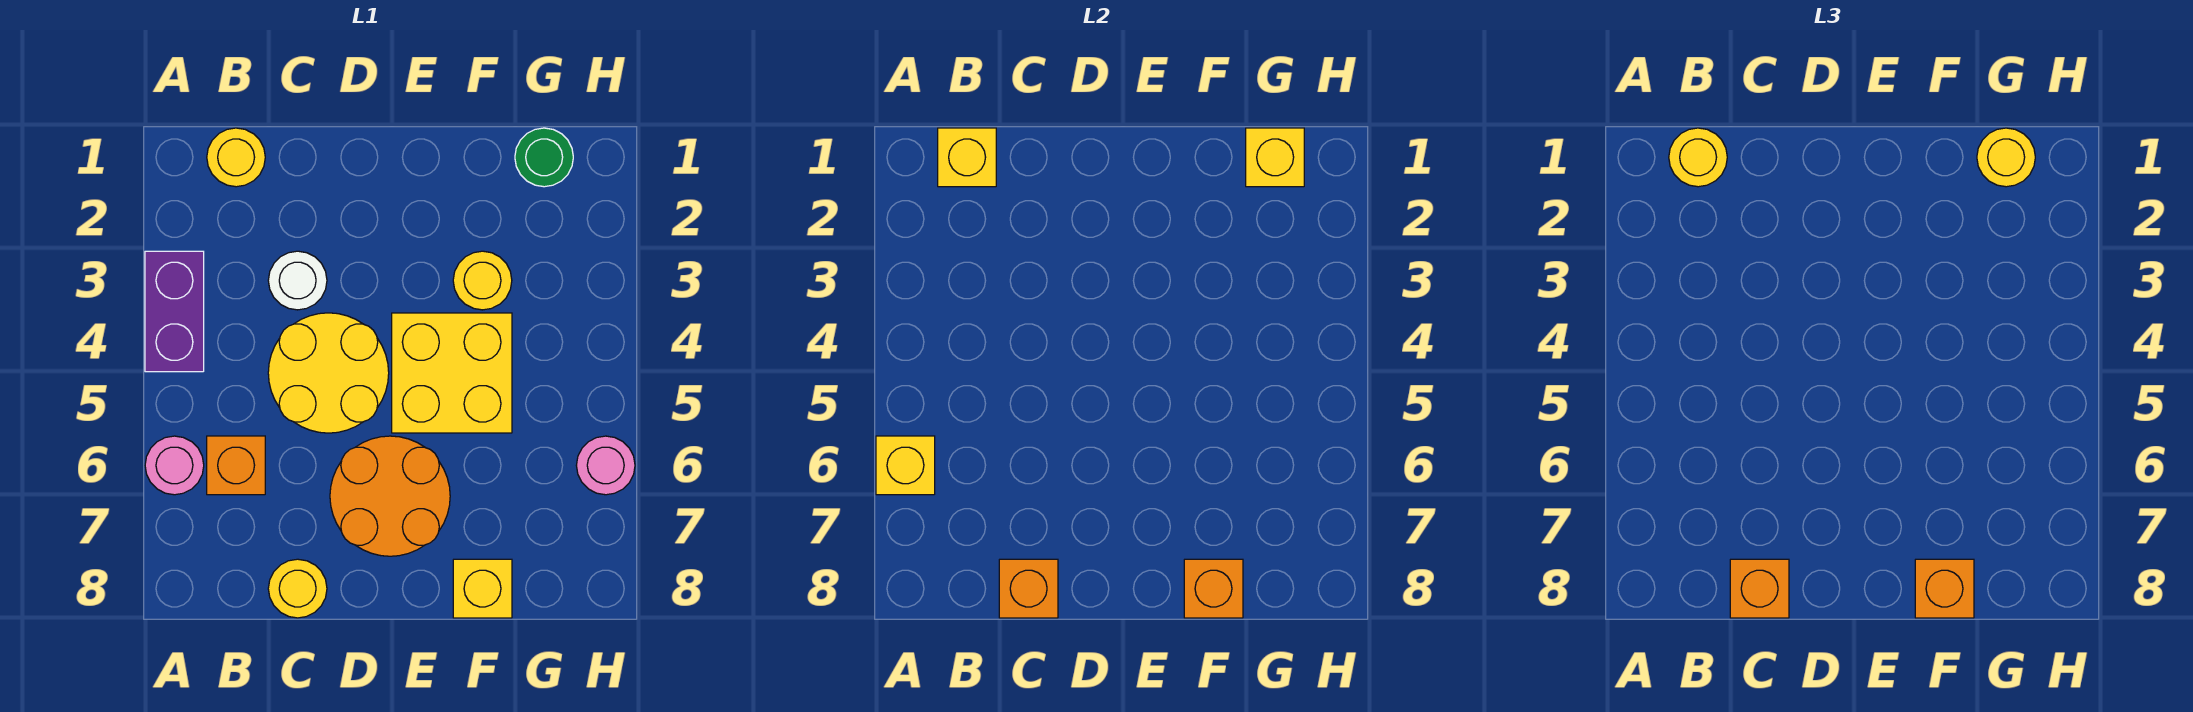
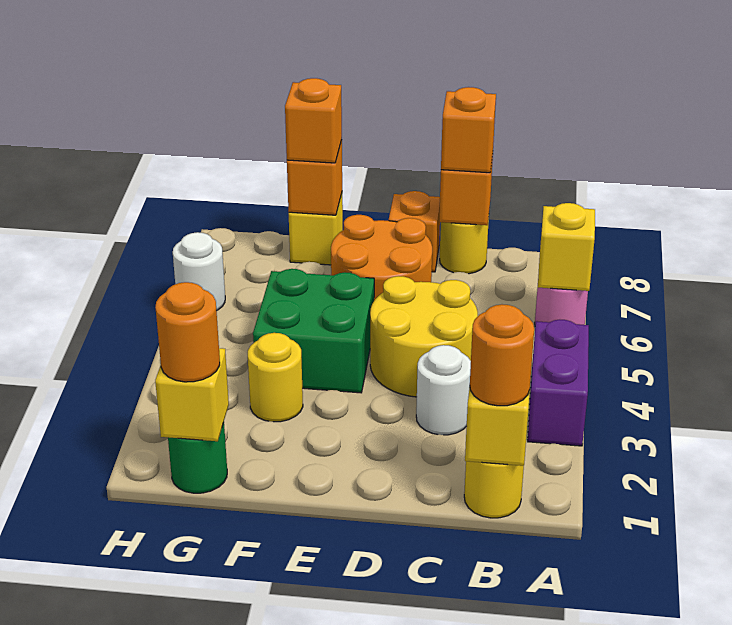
yellow round brick B1 level 3 -> orange round brick B1 level 3
orange brick B6 level 1 -> orange brick D8 level 1
yellow brick E4:F5 level 1 -> green brick E4:F5 level 1
yellow round brick G1 level 3 -> orange round brick G1 level 3
pink round brick H6 level 1 -> white round brick H6 level 1

